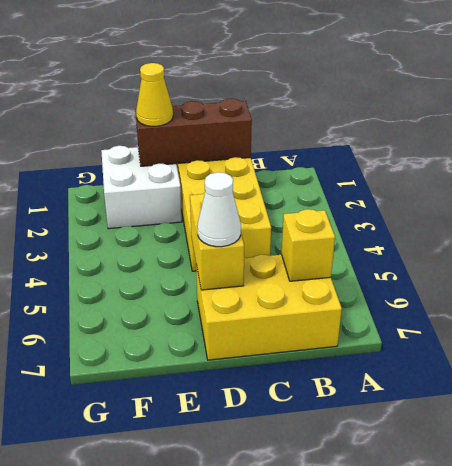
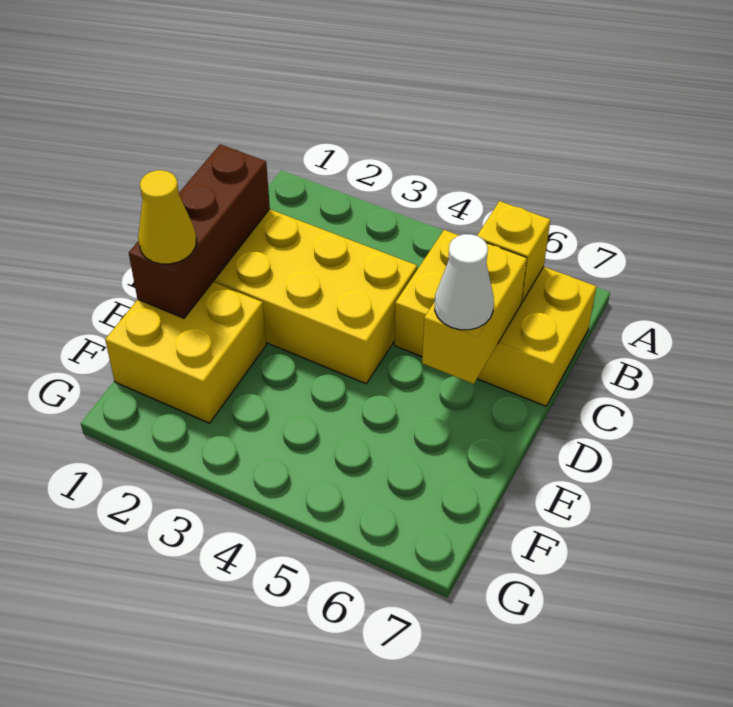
yellow brick B6:D7 level 1 -> yellow brick B5:C7 level 1
yellow brick D5:D6 level 2 -> yellow brick C6:D6 level 2
white brick E1:F2 level 1 -> yellow brick E1:F2 level 1

